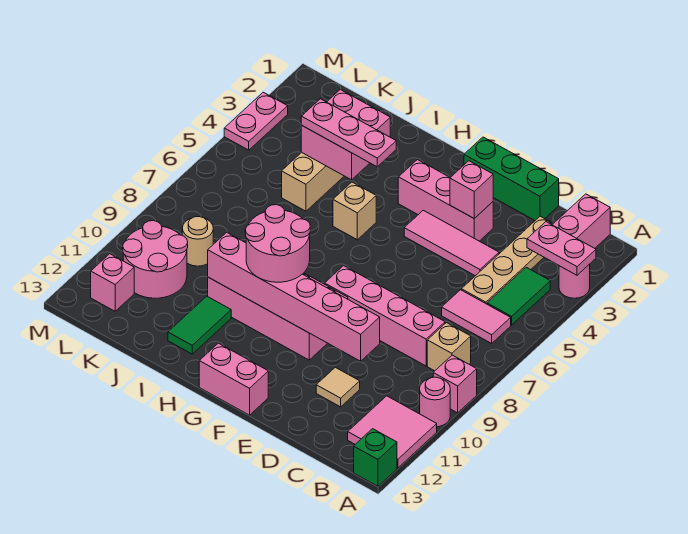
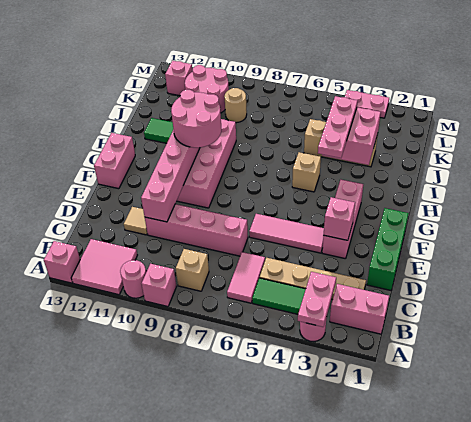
green brick A13 level 1 -> pink brick A13 level 1
pink brick C8:F8 level 1 -> pink brick D7:D10 level 1
pink tile D4:F4 level 1 -> pink tile E4:E6 level 1

